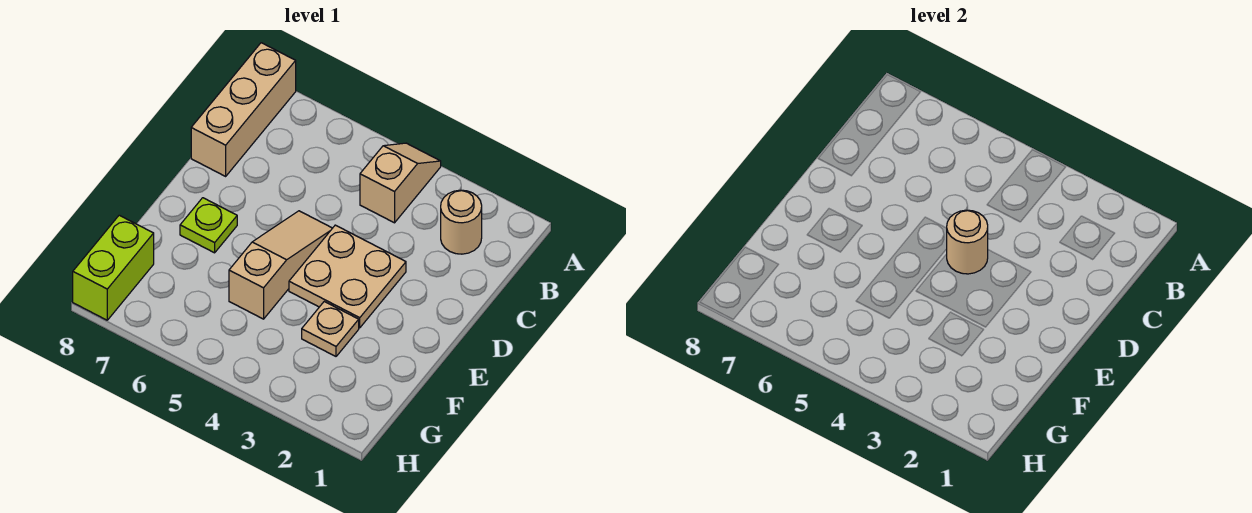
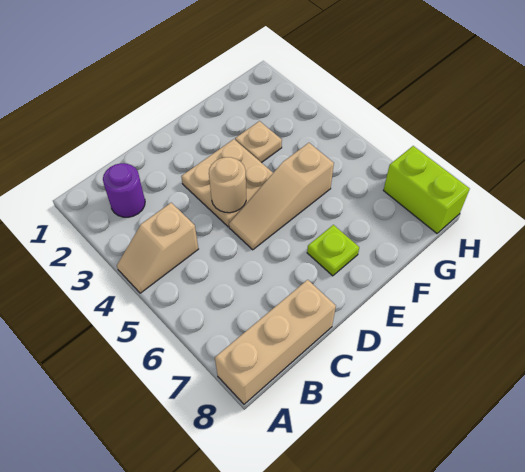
tan round brick B2 level 1 -> purple round brick B2 level 1
lime brick G8:H8 level 1 -> lime brick H7:H8 level 1

